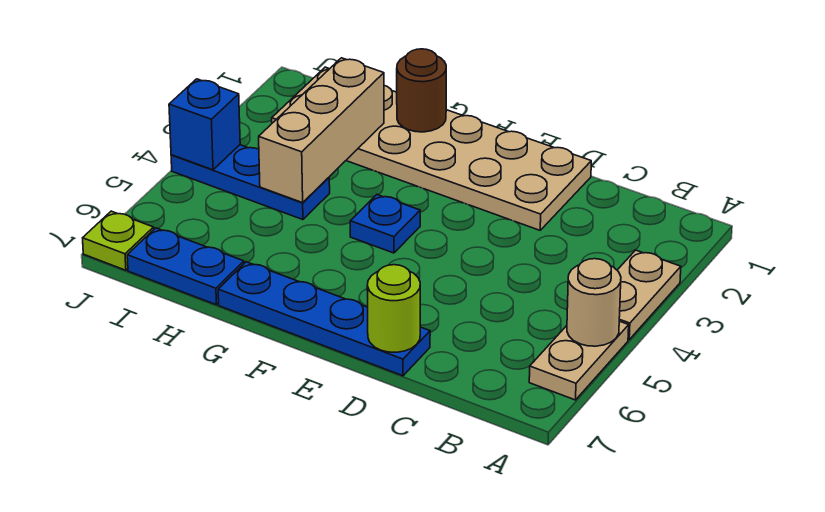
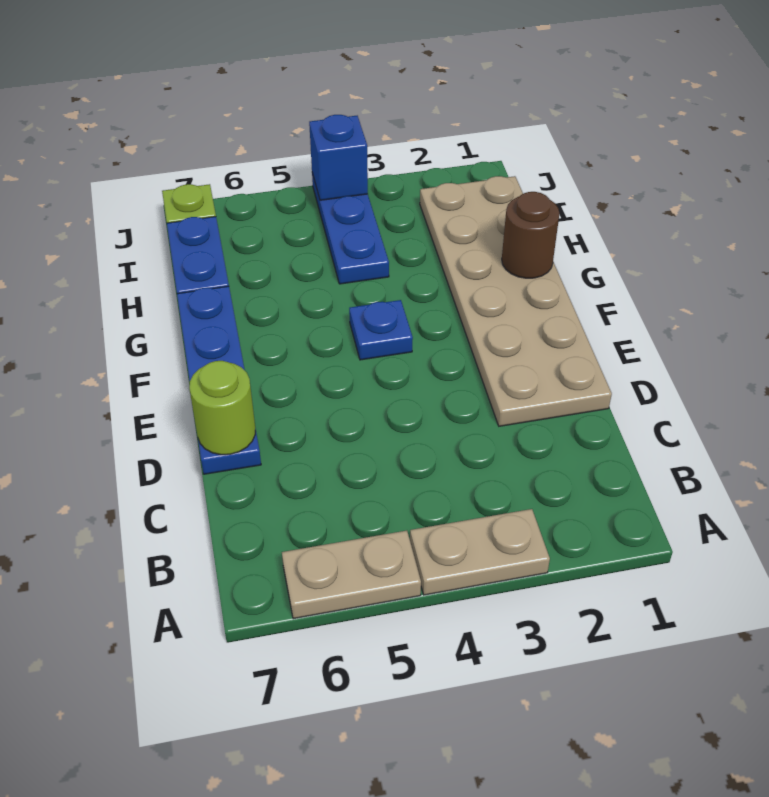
tan round brick A5 level 2 -> none
tan brick H2:H4 level 2 -> none

